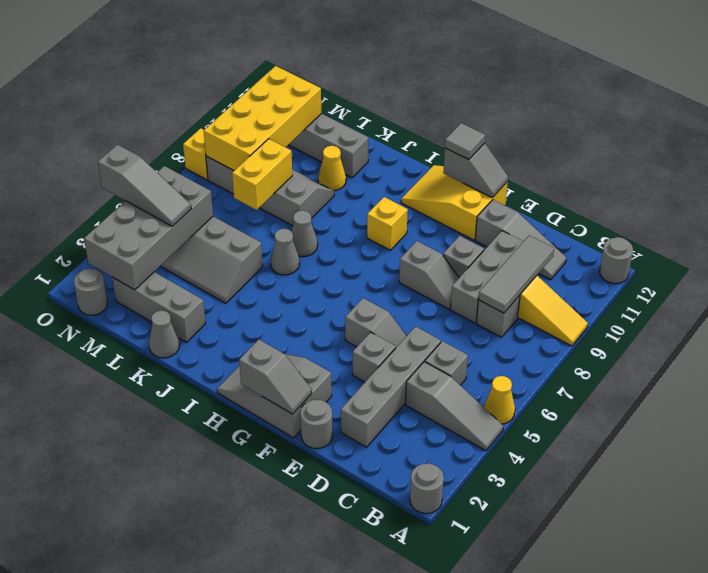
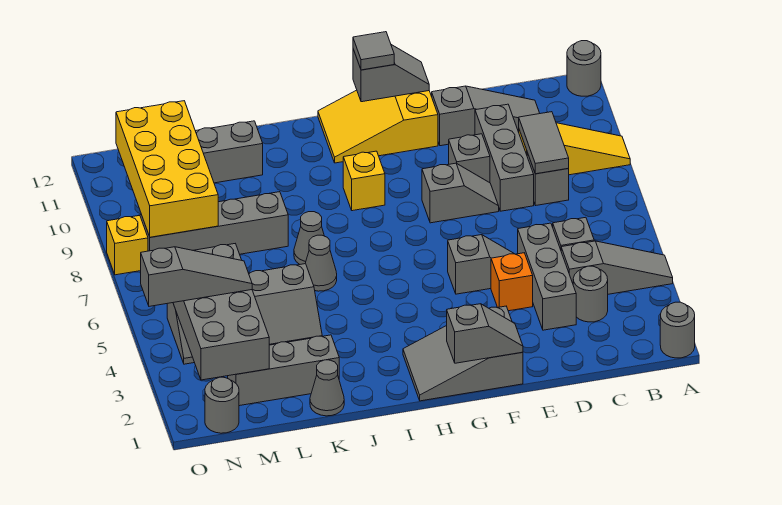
yellow cone A5 level 1 -> none
grey tile C8:C10 level 2 -> grey tile C8:C9 level 2
grey brick D2:D5 level 1 -> grey brick D3:D5 level 1
grey round brick E1 level 1 -> grey round brick C3 level 1
grey brick E4 level 1 -> orange brick E4 level 1
yellow cone K10 level 1 -> none
yellow brick L7:L8 level 2 -> none

